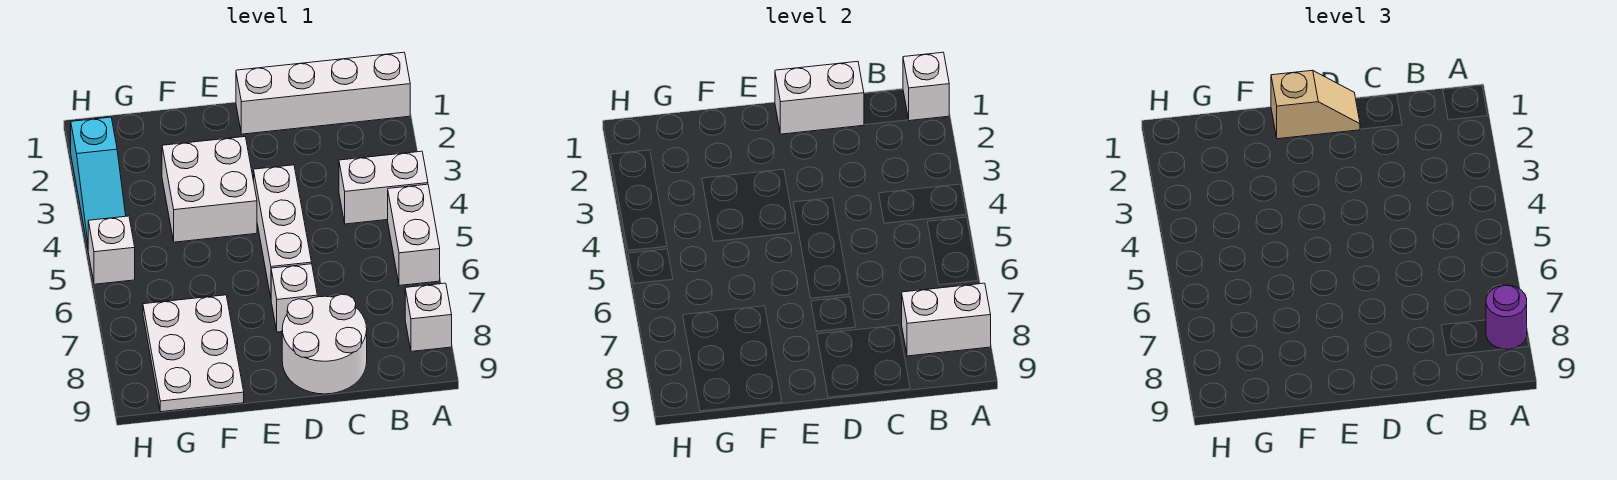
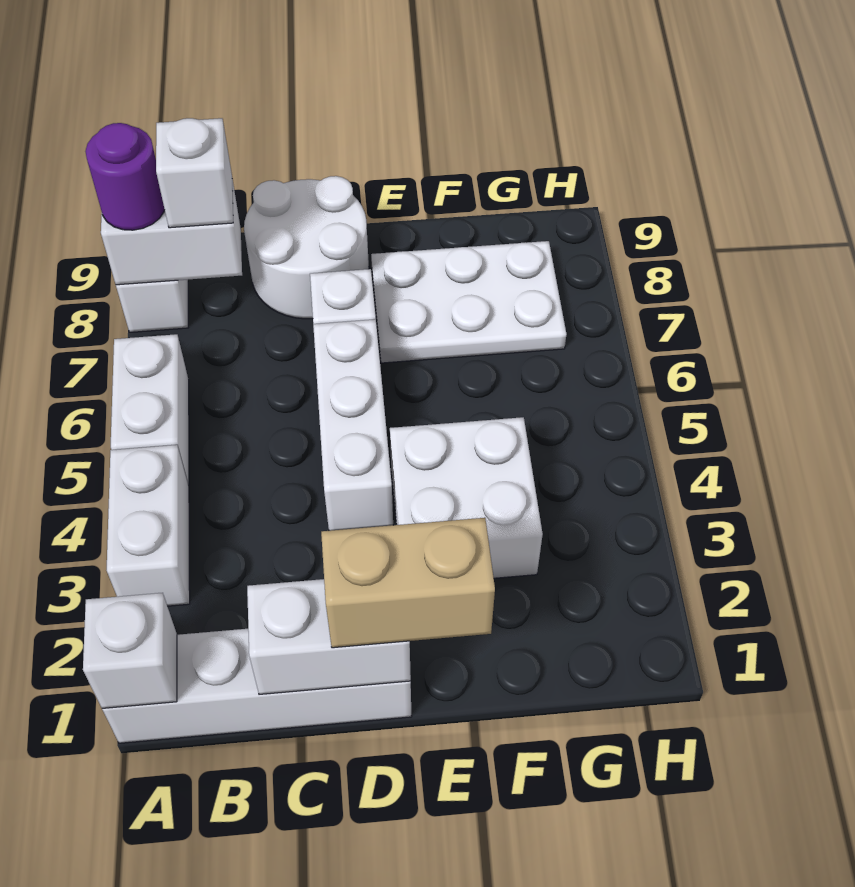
white brick A4:B4 level 1 -> white brick A3:A4 level 1
tan slope D1:E1 level 3 top E -> tan brick D1:E1 level 3
white plate F7:G9 level 1 -> white plate E7:G8 level 1
cyan slope H2:H4 level 1 top 2 -> none
white brick H5 level 1 -> white brick B8 level 3

